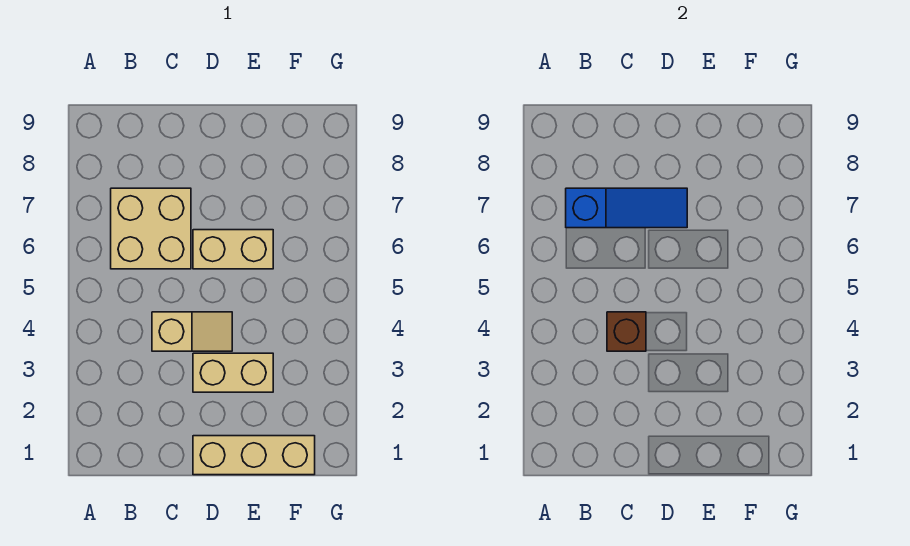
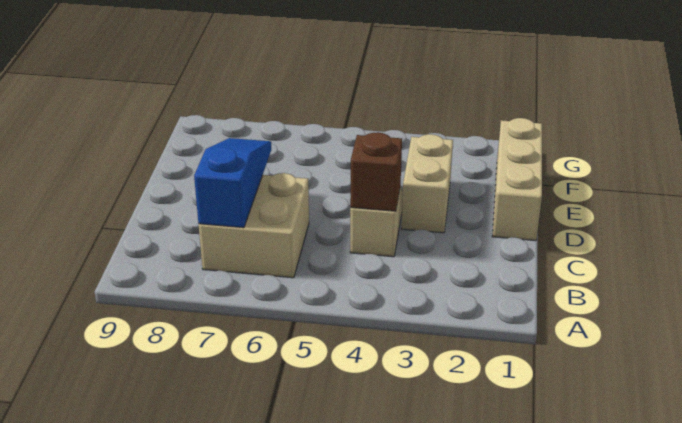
tan brick D6:E6 level 1 -> none

